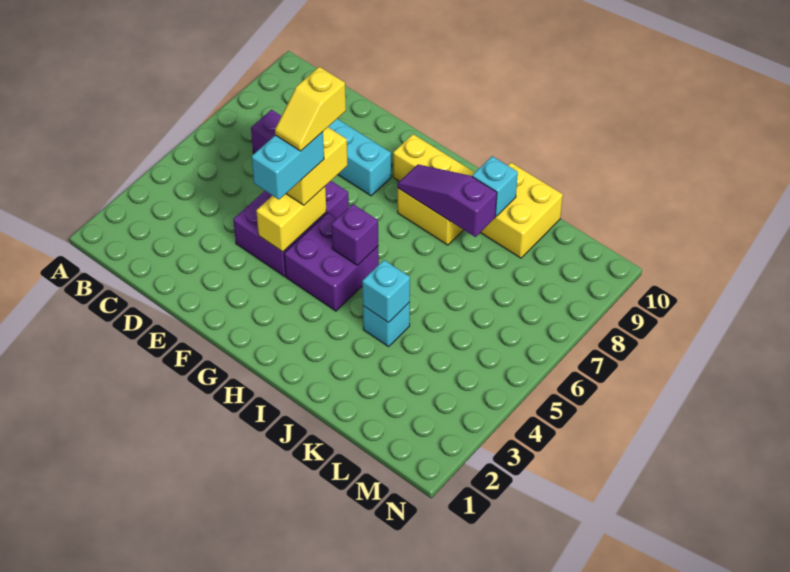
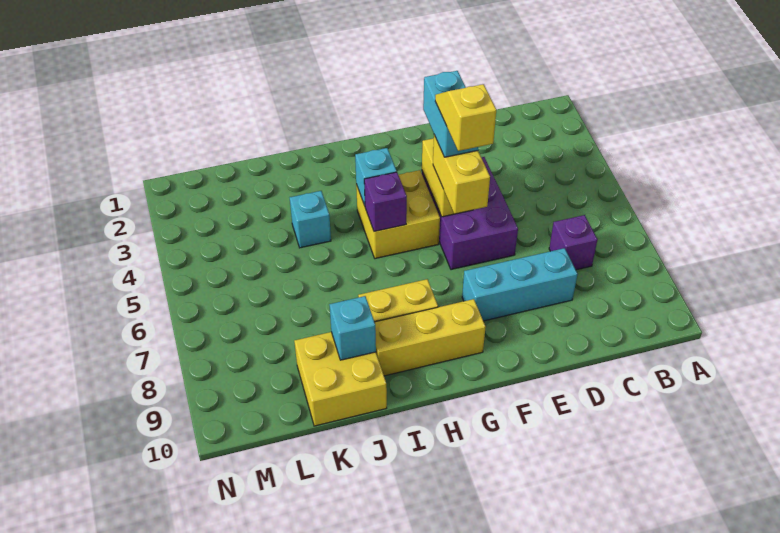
purple brick G4:H5 level 1 -> yellow brick G4:H5 level 1
purple slope H8:J8 level 2 top J -> none
cyan brick J4 level 2 -> cyan brick H4 level 2

